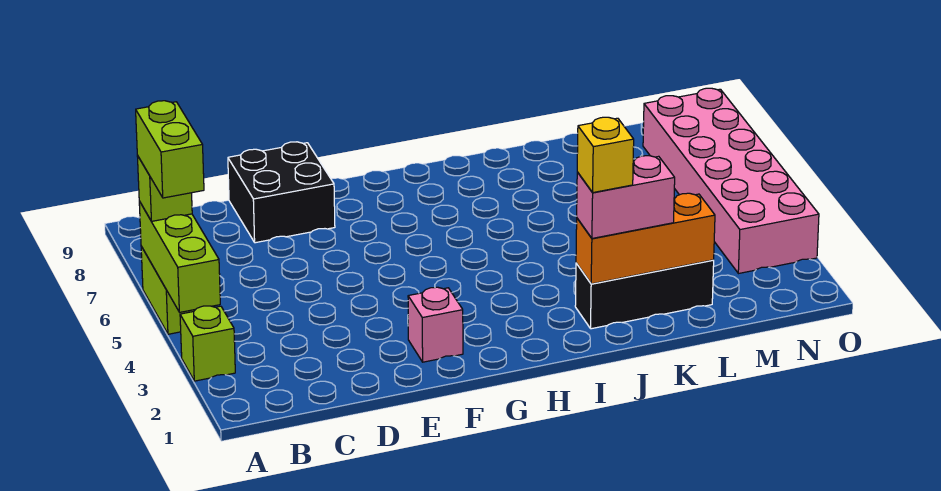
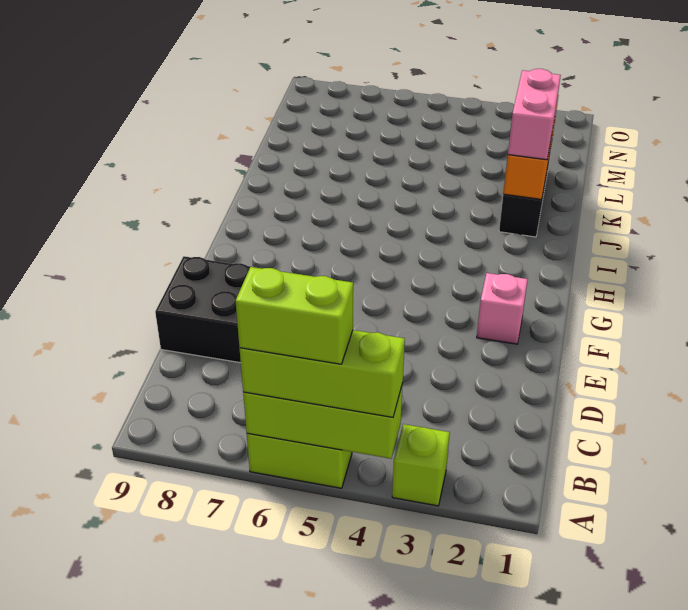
lime brick A6 level 3 -> lime brick A4:A6 level 3
yellow brick J2 level 4 -> none
pink brick N3:O8 level 1 -> none

